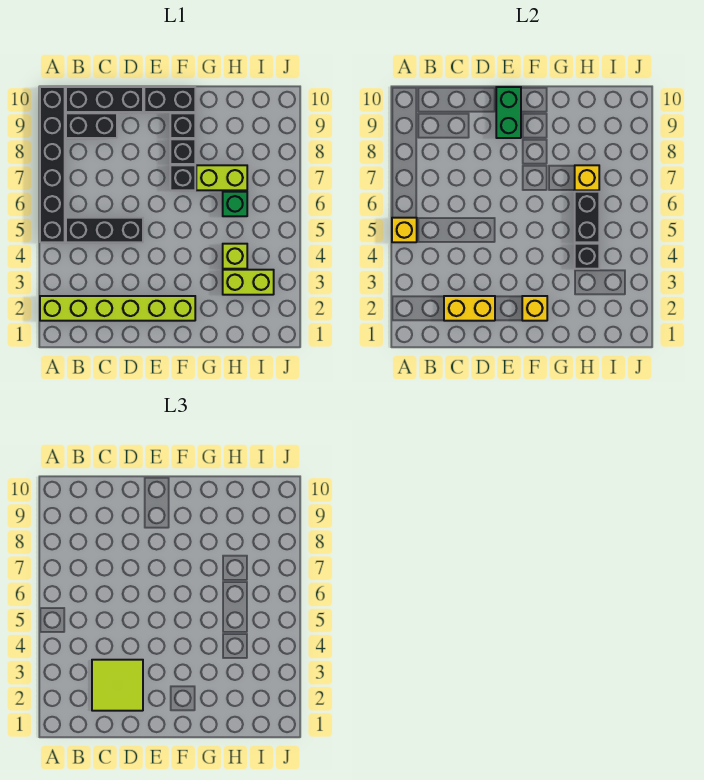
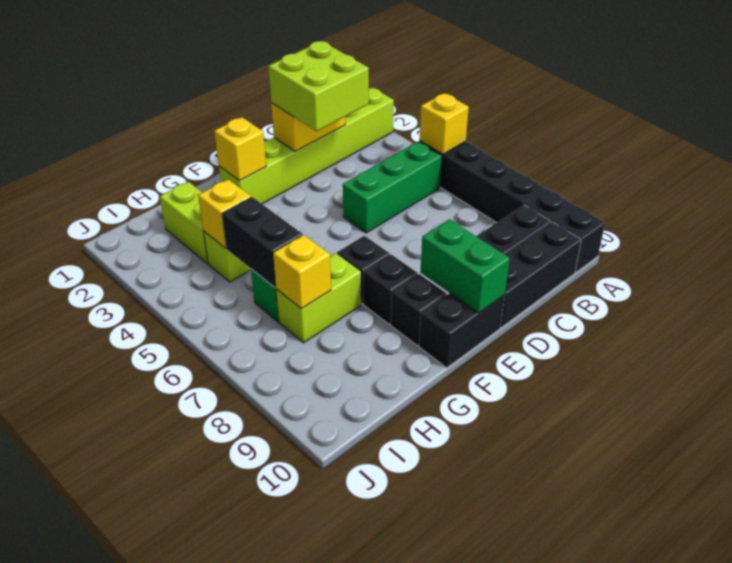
black brick B5:D5 level 1 -> green brick B5:D5 level 1
lime tile C2:D3 level 3 -> lime brick C2:D3 level 3
lime brick H3:I3 level 1 -> lime brick H2:H3 level 1
black brick H4 level 2 -> yellow brick H4 level 2

